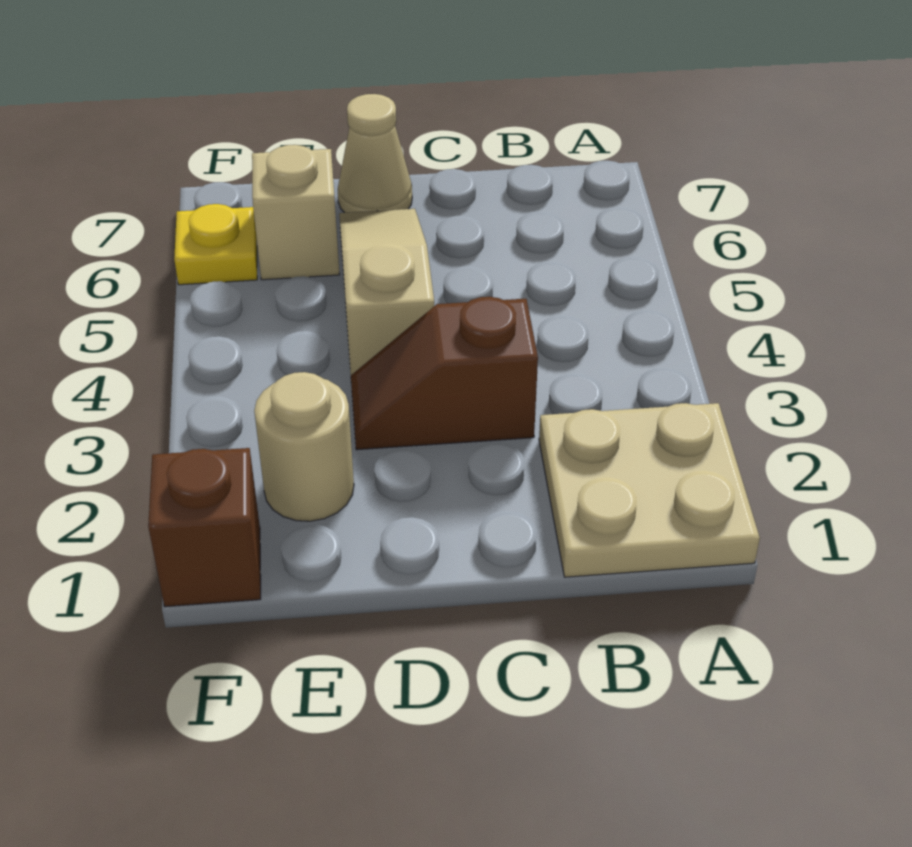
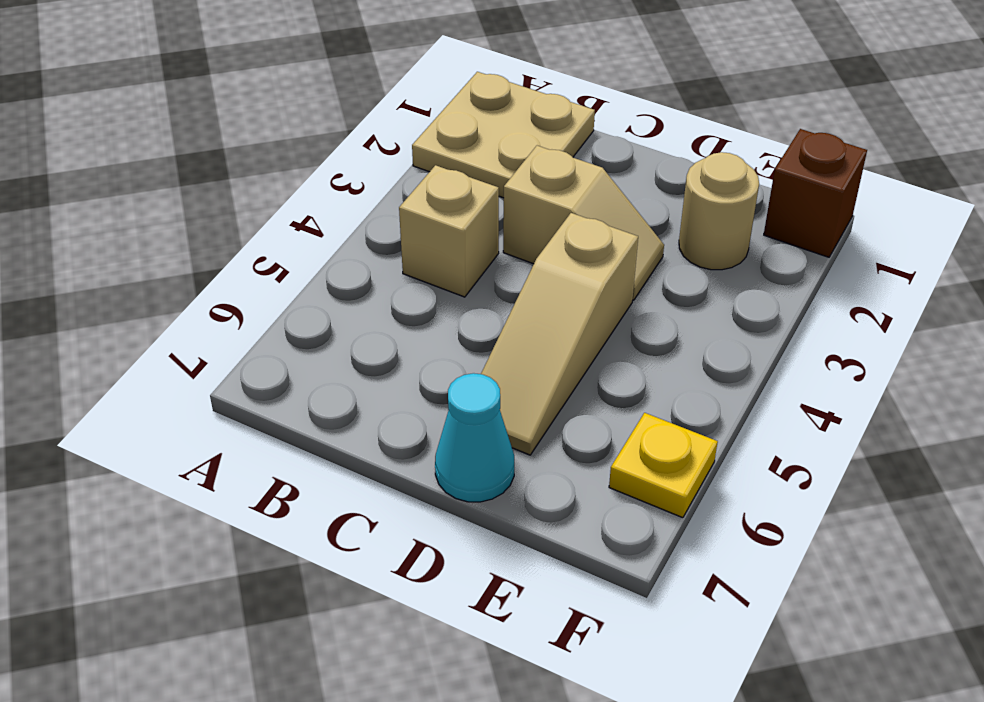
brown slope C3:D3 level 1 top C -> tan slope C3:D3 level 1 top C
tan cone D7 level 1 -> cyan cone D7 level 1
tan brick E6 level 1 -> tan brick B4 level 1

